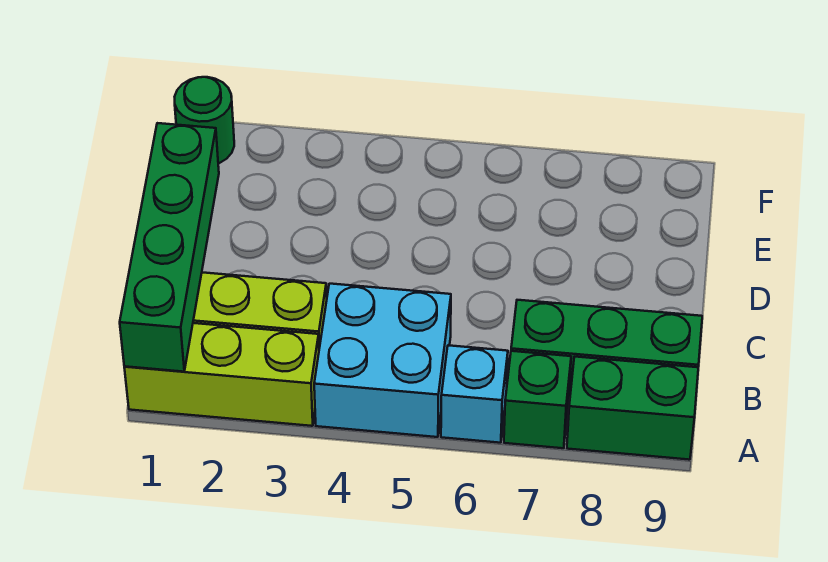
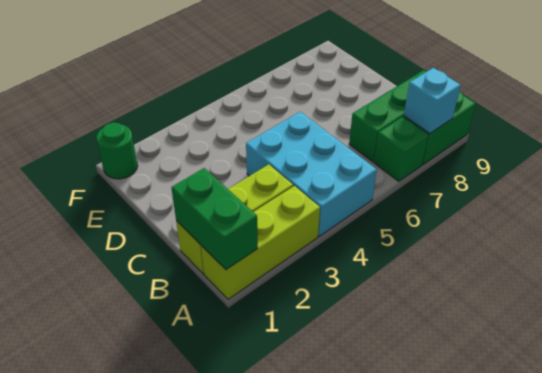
green brick A1:D1 level 2 -> green brick A1:B1 level 2
cyan brick A4:B5 level 1 -> cyan brick A4:C5 level 1
cyan brick A6 level 1 -> cyan brick A8 level 2

